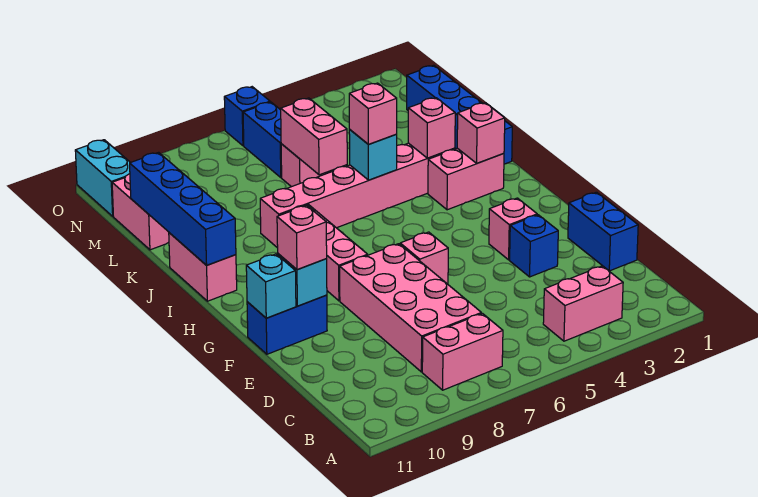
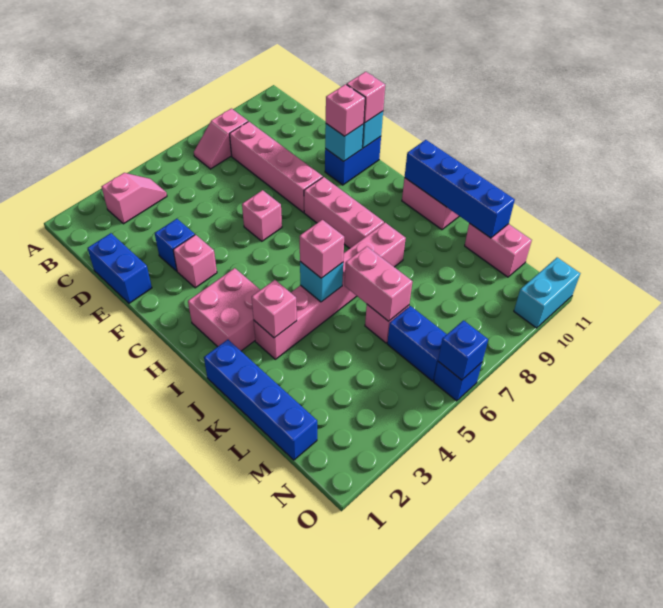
pink brick B3:B4 level 1 -> pink slope B3:B4 level 1 top 3
pink brick B7:B8 level 1 -> pink slope B7:B8 level 1 top 8
pink brick C7:F8 level 1 -> pink brick C8:F8 level 1
pink brick I2:I3 level 1 -> pink brick H2:I3 level 1
pink brick I2 level 2 -> pink brick F11 level 3
cyan brick N11:O11 level 1 -> cyan brick O10:O11 level 1
none -> blue brick O6 level 2

